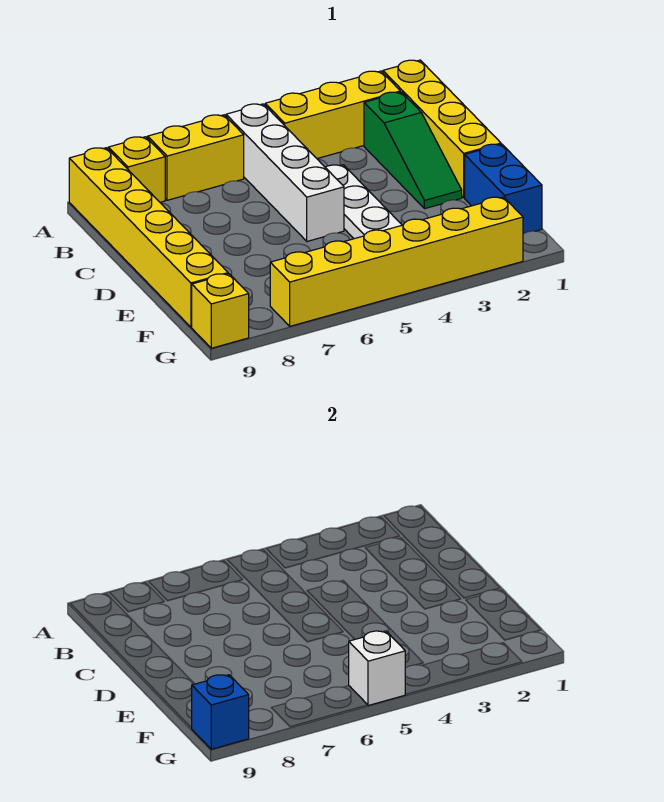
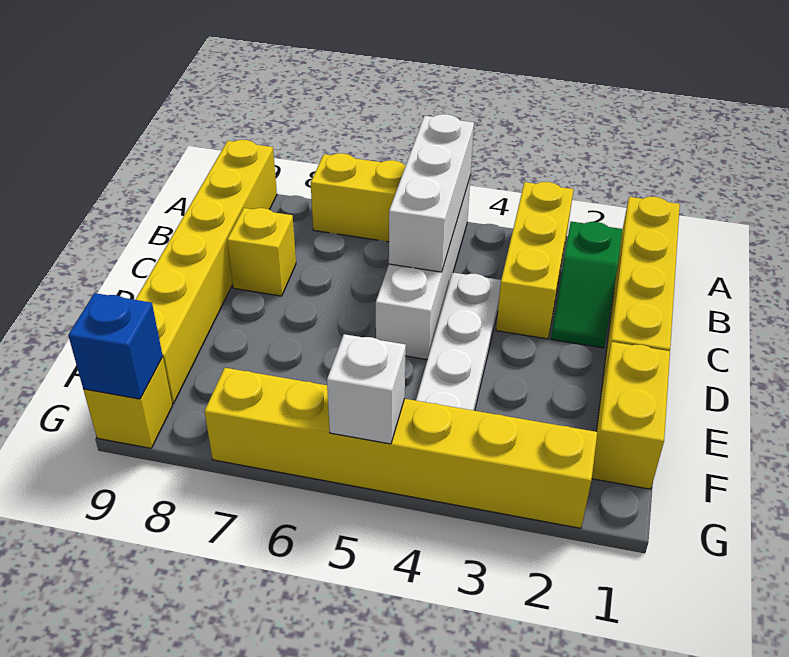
yellow brick A2:A4 level 1 -> yellow brick A3:C3 level 1
none -> white brick A5:C5 level 2
yellow brick A8 level 1 -> yellow brick C8 level 1
green slope B2:D2 level 1 top B -> green slope B2:C2 level 1 top B
blue brick E1:F1 level 1 -> yellow brick E1:F1 level 1

